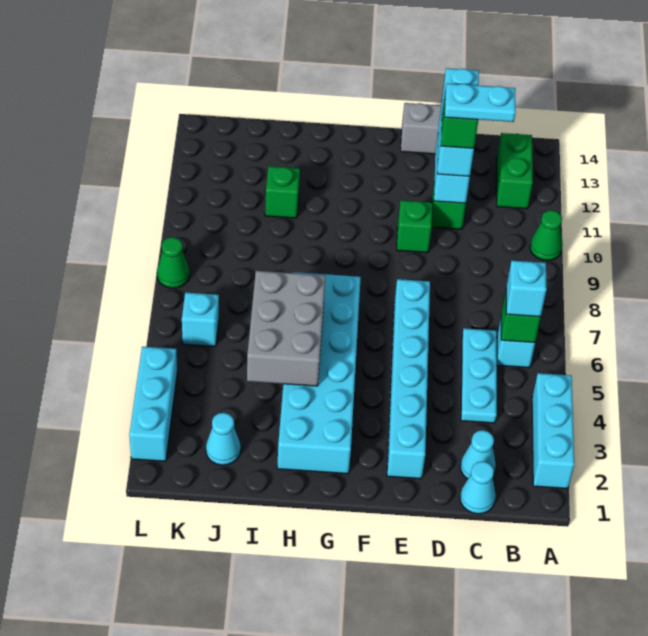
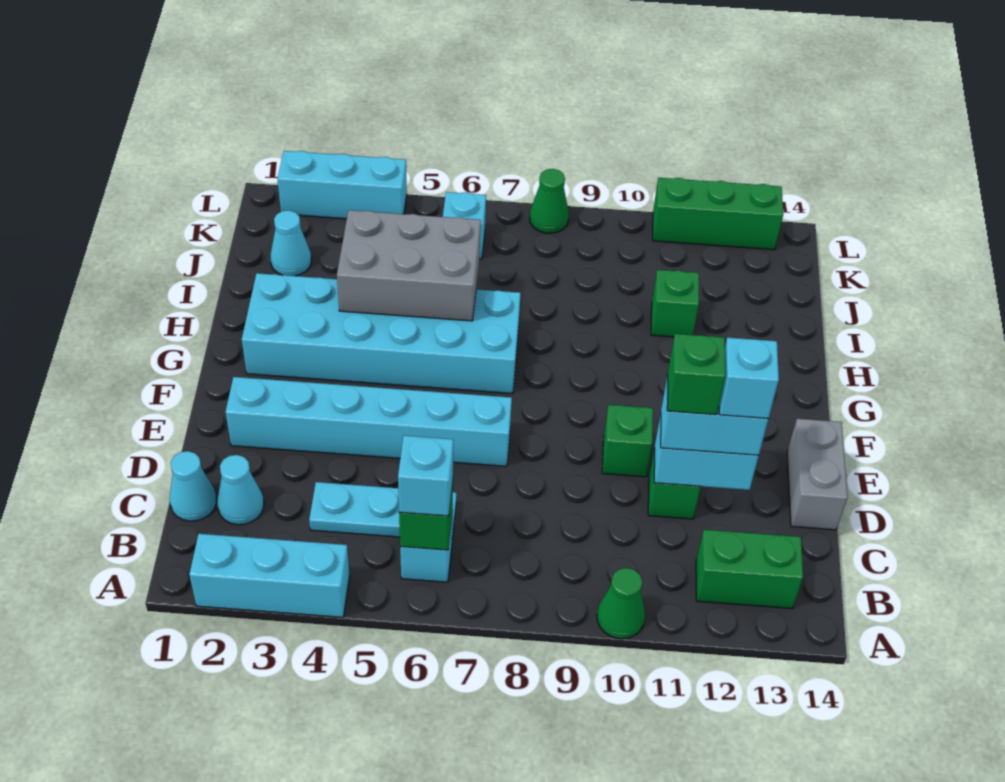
cyan plate C11:D11 level 5 -> none
none -> green brick L11:L13 level 1

